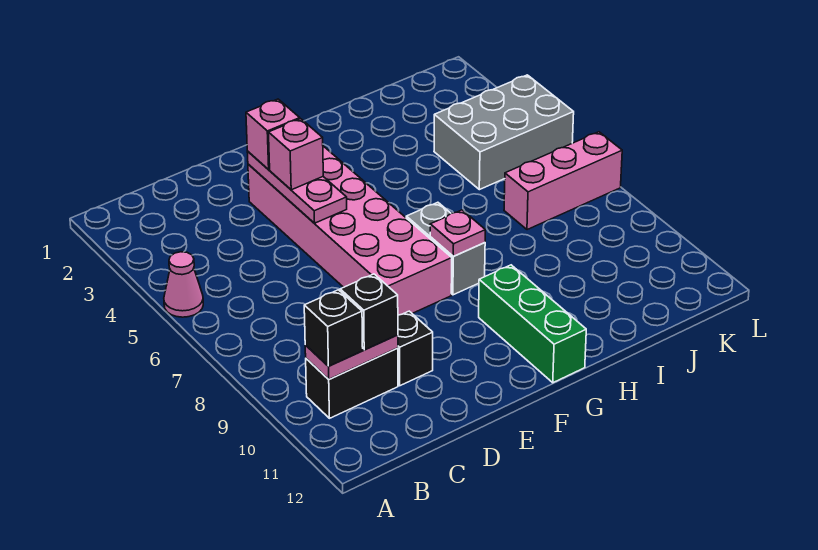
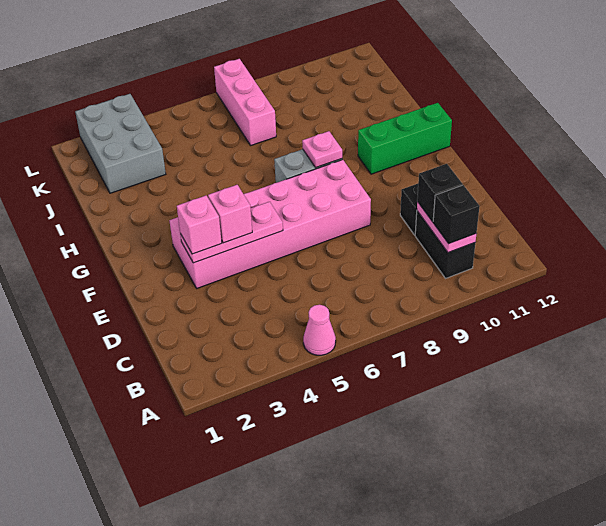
grey brick J4:L5 level 1 -> grey brick J2:L3 level 1

